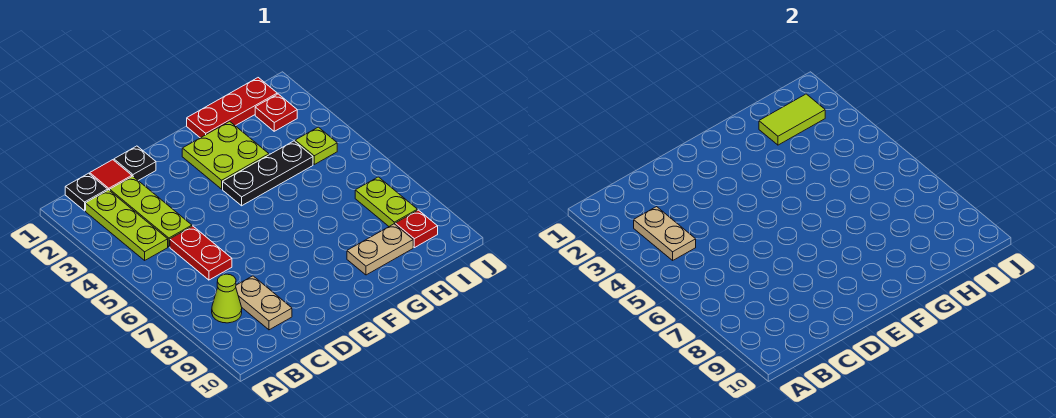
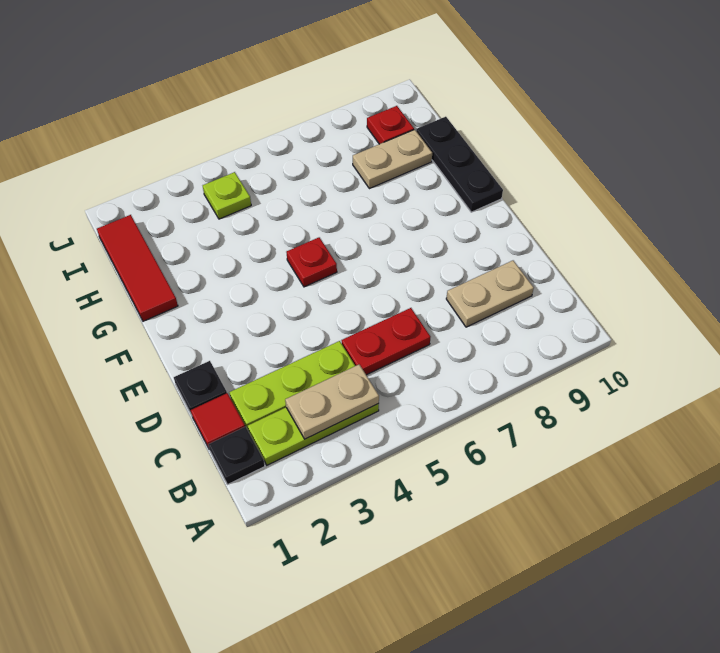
lime cone B8 level 1 -> none
lime plate F2:G3 level 1 -> none
black plate F4:H4 level 1 -> black plate F10:H10 level 1
red plate G1:I1 level 1 -> red tile G1:I1 level 1
tan plate G9:H9 level 1 -> tan plate H8:H9 level 1
lime tile H2:I2 level 2 -> none
red plate I2 level 1 -> red plate F5 level 1
lime plate I7:I8 level 1 -> none

